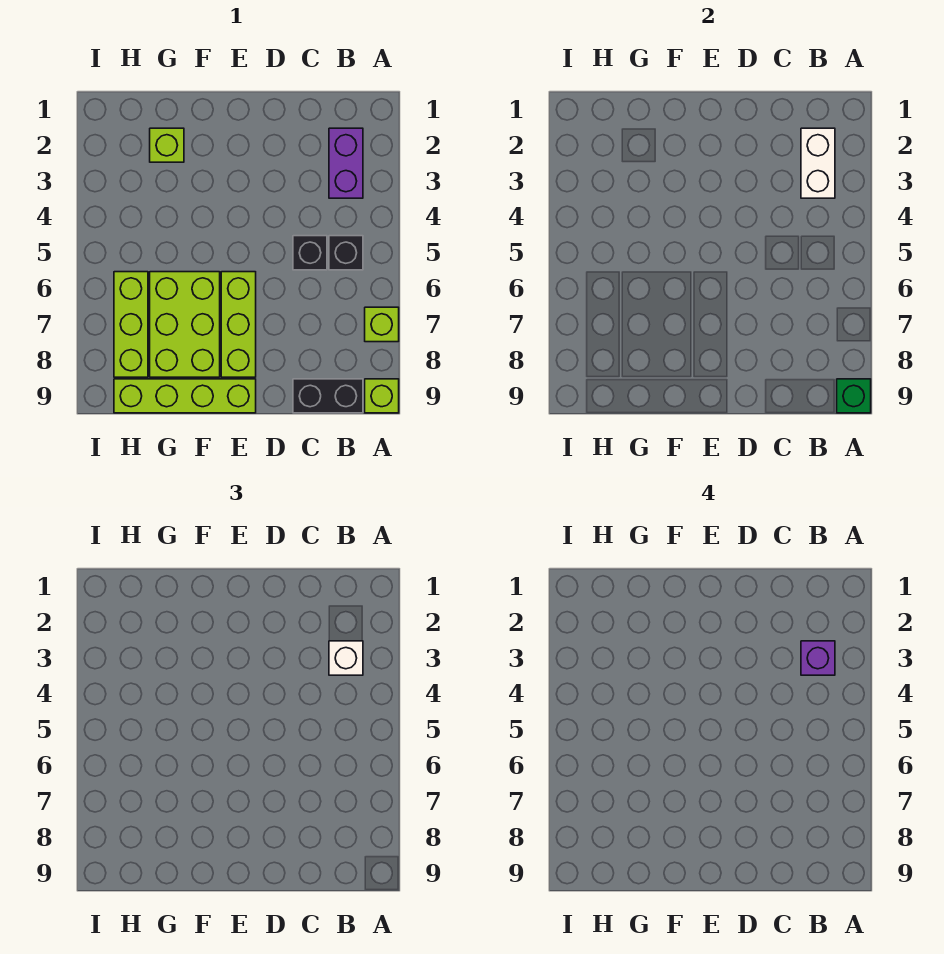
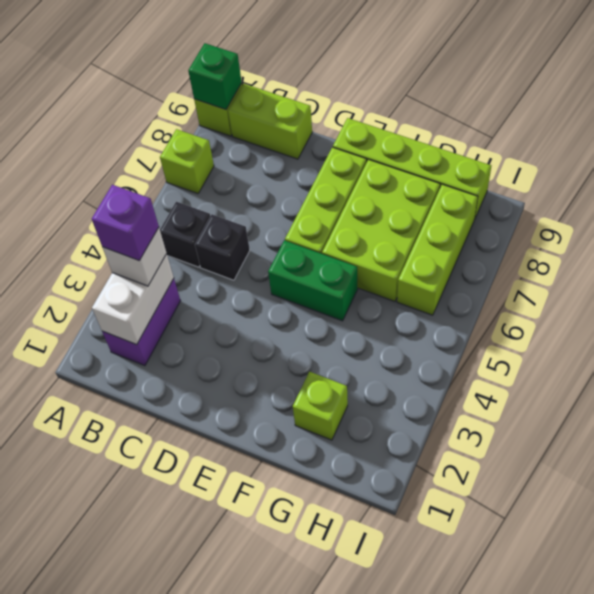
black brick B9:C9 level 1 -> lime brick B9:C9 level 1
none -> green brick E5:F5 level 1

